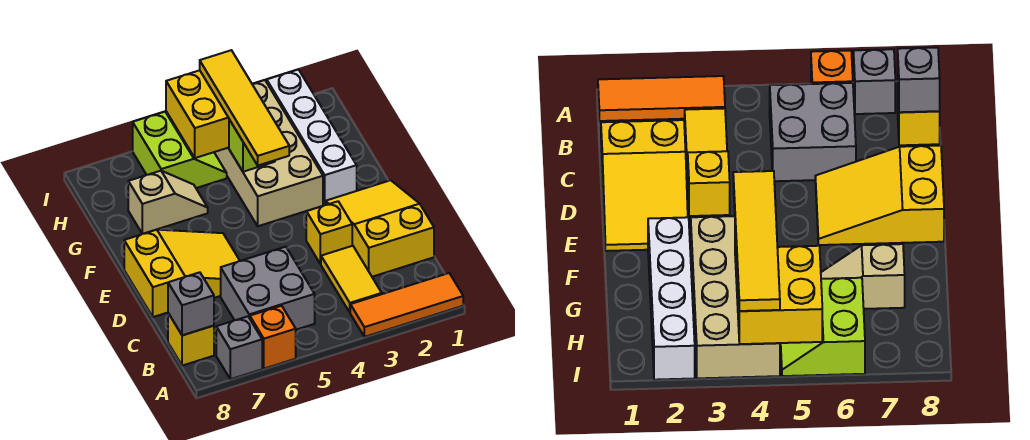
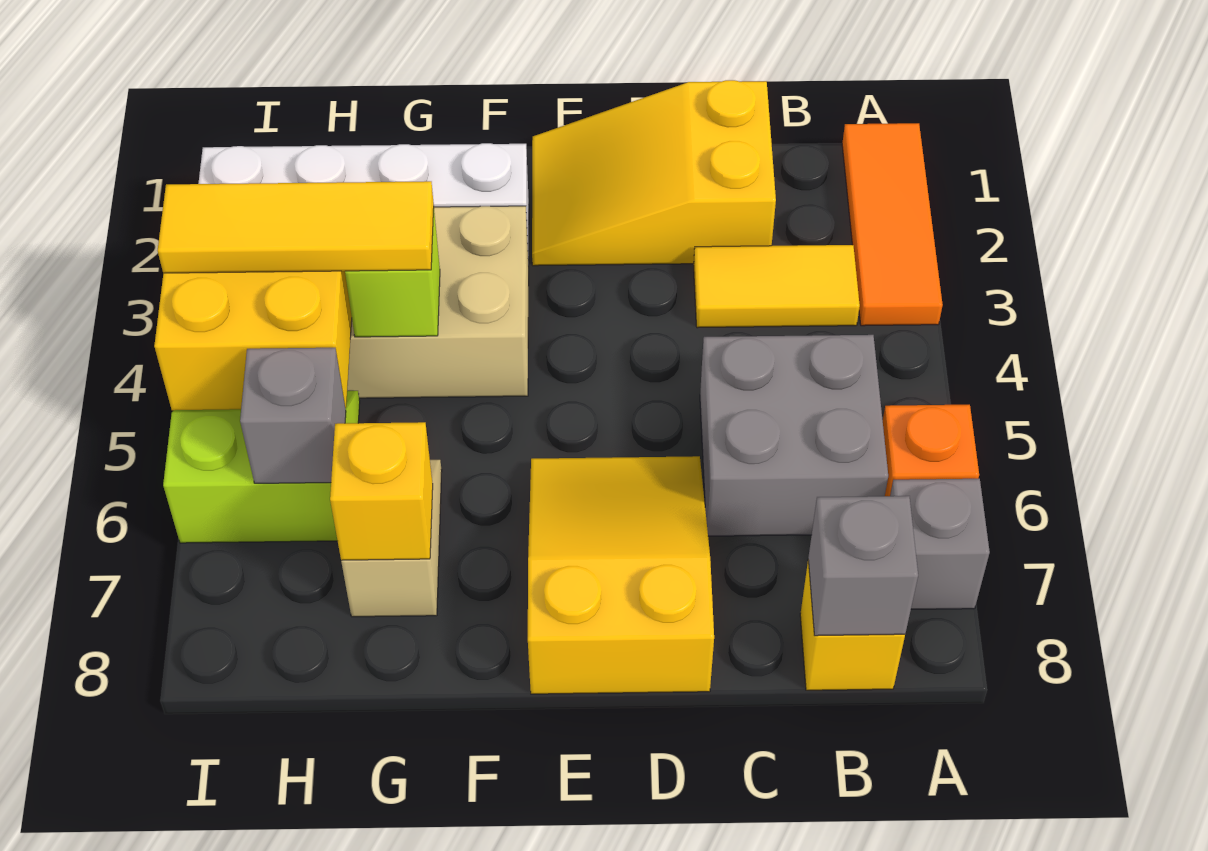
yellow brick D3 level 1 -> yellow brick G7 level 2
yellow tile F4:I4 level 3 -> yellow tile G4:I4 level 3
none -> grey brick H6 level 2

